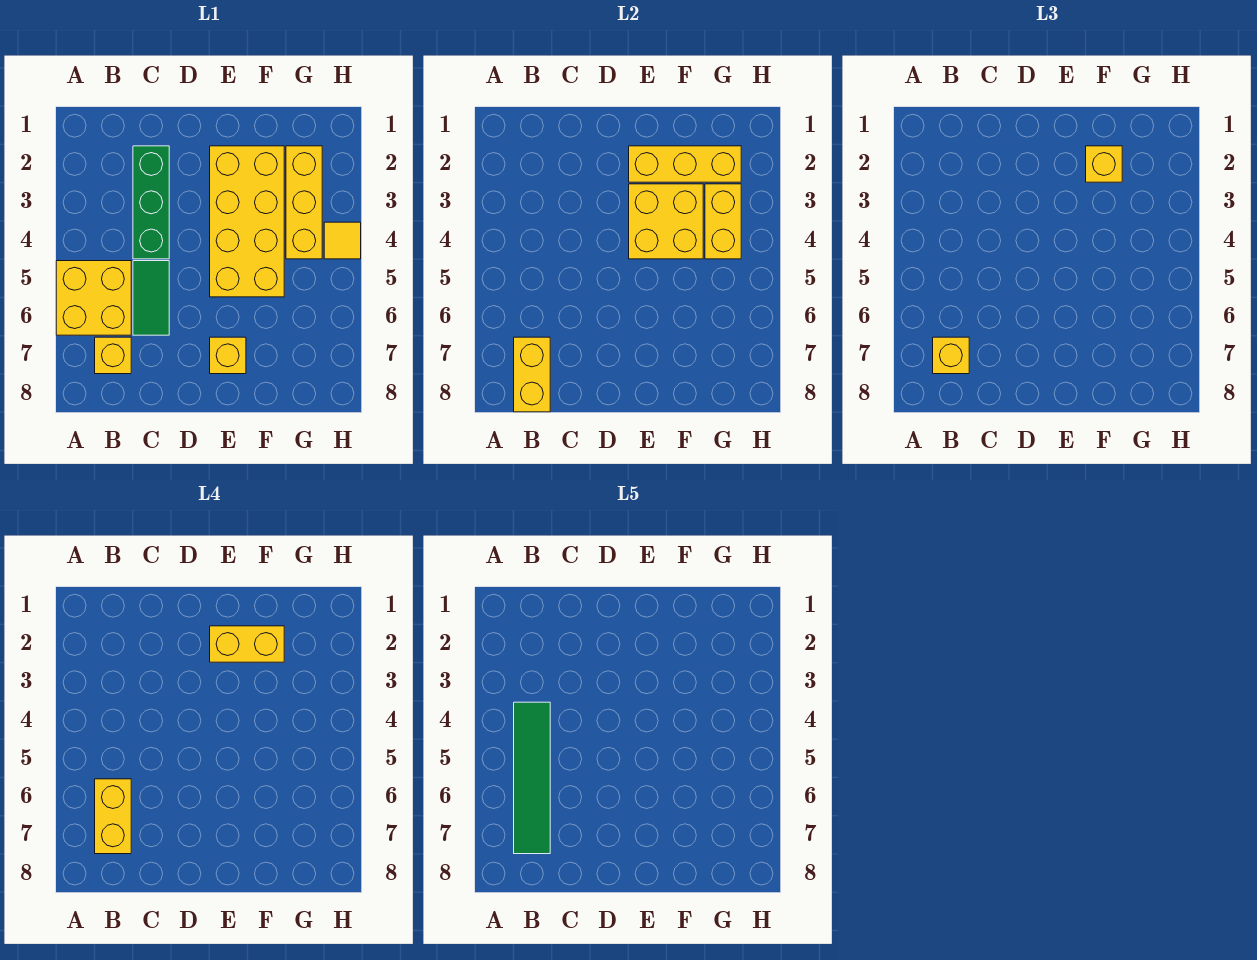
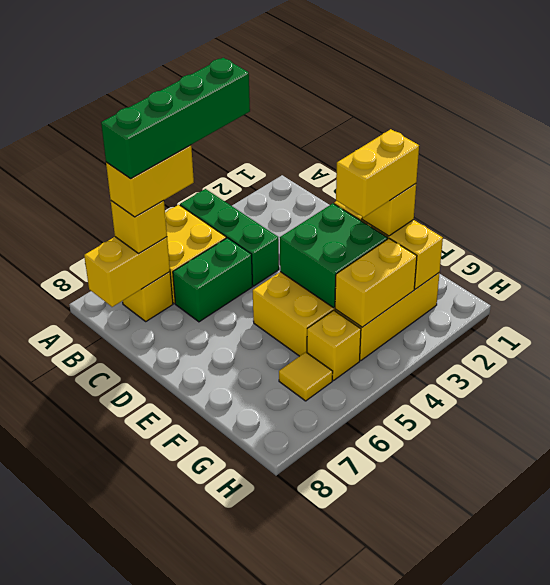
green tile B4:B7 level 5 -> green brick B4:B7 level 5
green brick C2:C4 level 1 -> green brick A4:C4 level 1
green tile C5:C6 level 1 -> green brick C5:C6 level 1
yellow brick E2:F2 level 4 -> yellow brick F2:F3 level 4
yellow brick E3:F4 level 2 -> green brick E3:F4 level 2
yellow brick E7 level 1 -> yellow brick G5 level 1
yellow tile H4 level 1 -> yellow tile G6 level 1

